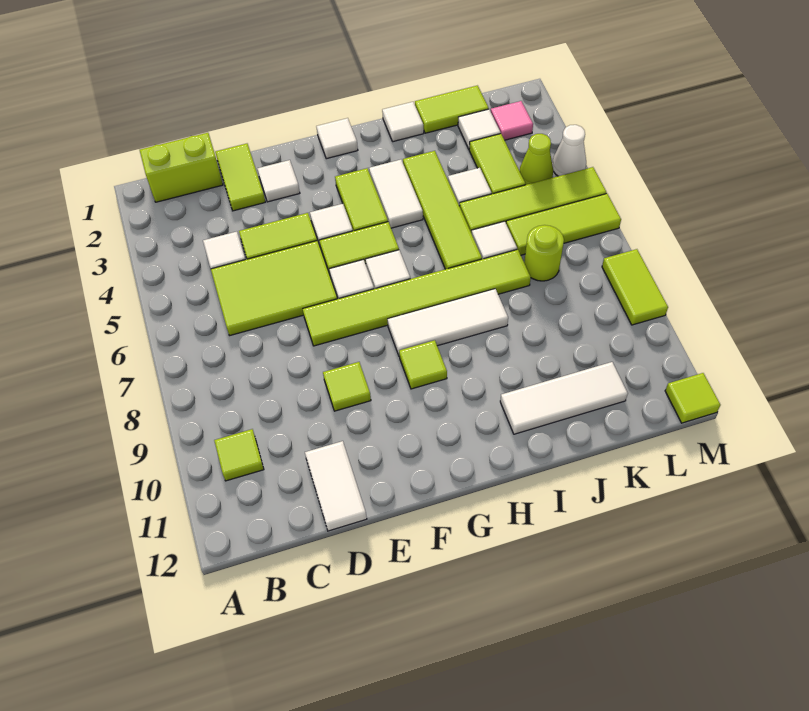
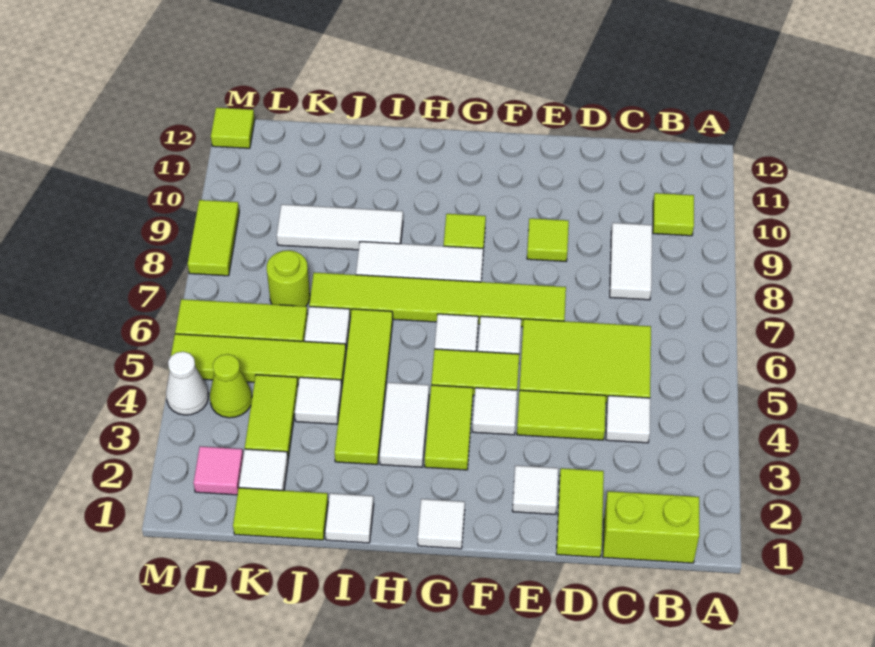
white tile D11:D12 level 1 -> white tile C8:C9 level 1
white tile I11:K11 level 1 -> white tile I9:K9 level 1

